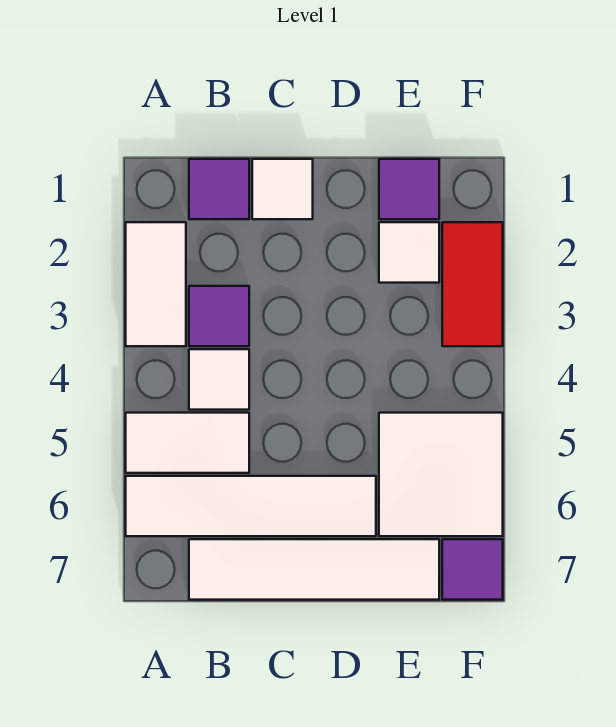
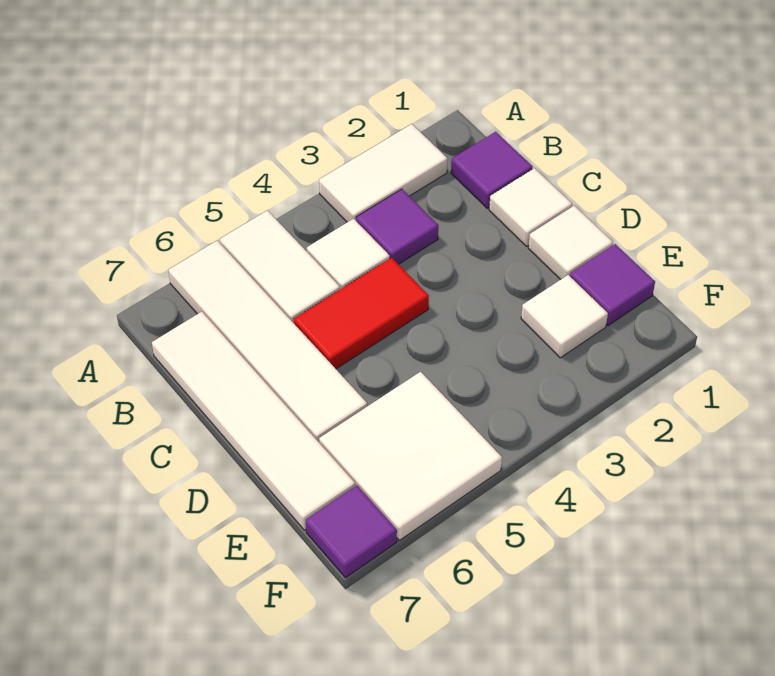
none -> white tile D1 level 1
red tile F2:F3 level 1 -> red tile C4:C5 level 1

